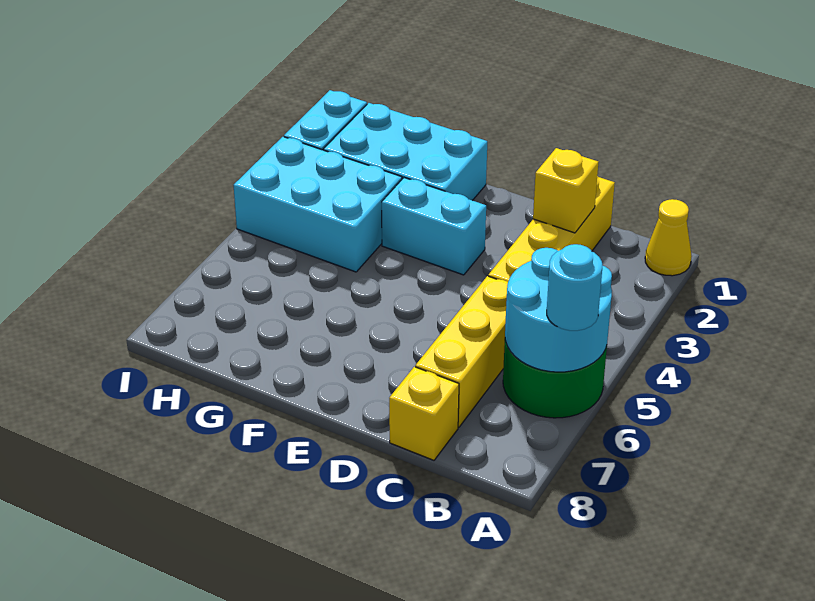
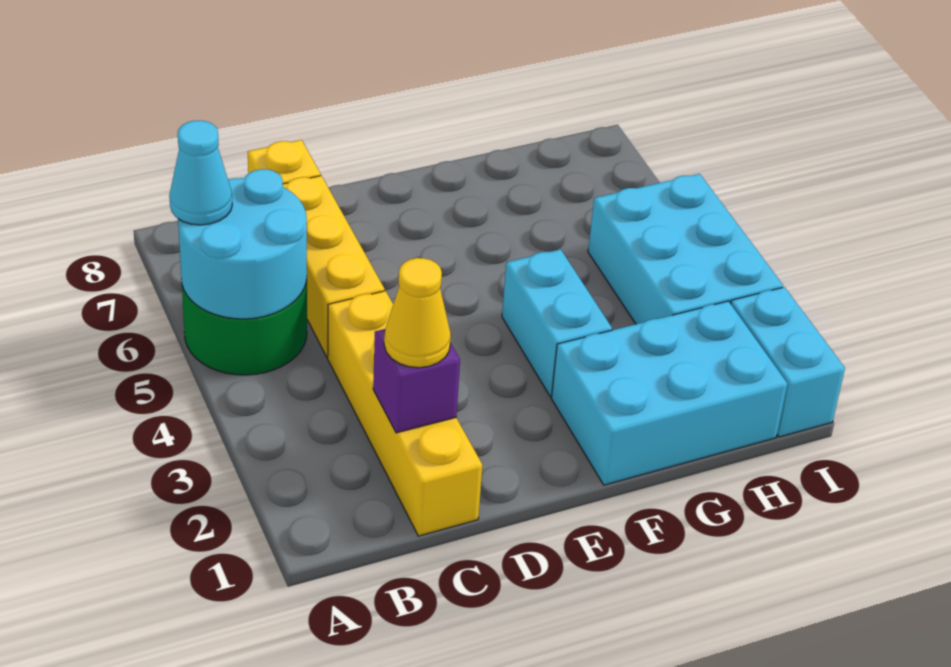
yellow cone A1 level 1 -> yellow cone C2 level 3
cyan round brick A6 level 3 -> cyan cone A6 level 3
yellow brick C2 level 2 -> purple brick C2 level 2
cyan brick E3:F3 level 1 -> cyan brick F3:F4 level 1
cyan brick G3:I4 level 1 -> cyan brick H3:I5 level 1

